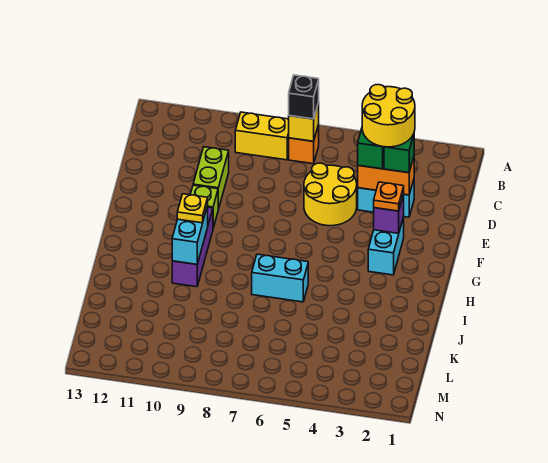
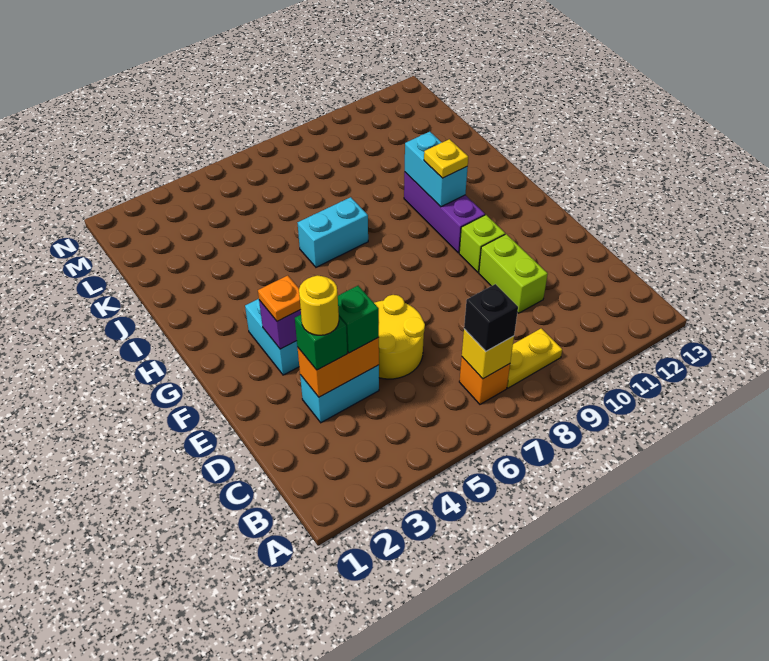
yellow brick B8:B9 level 1 -> yellow plate B8:B9 level 1
yellow round brick C3:D4 level 4 -> yellow round brick D3 level 4

